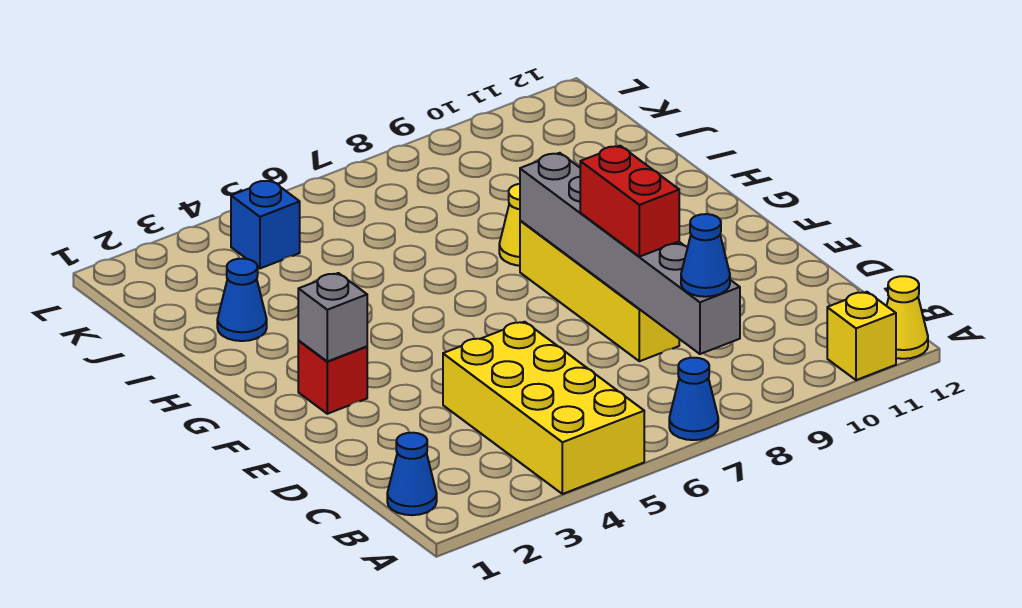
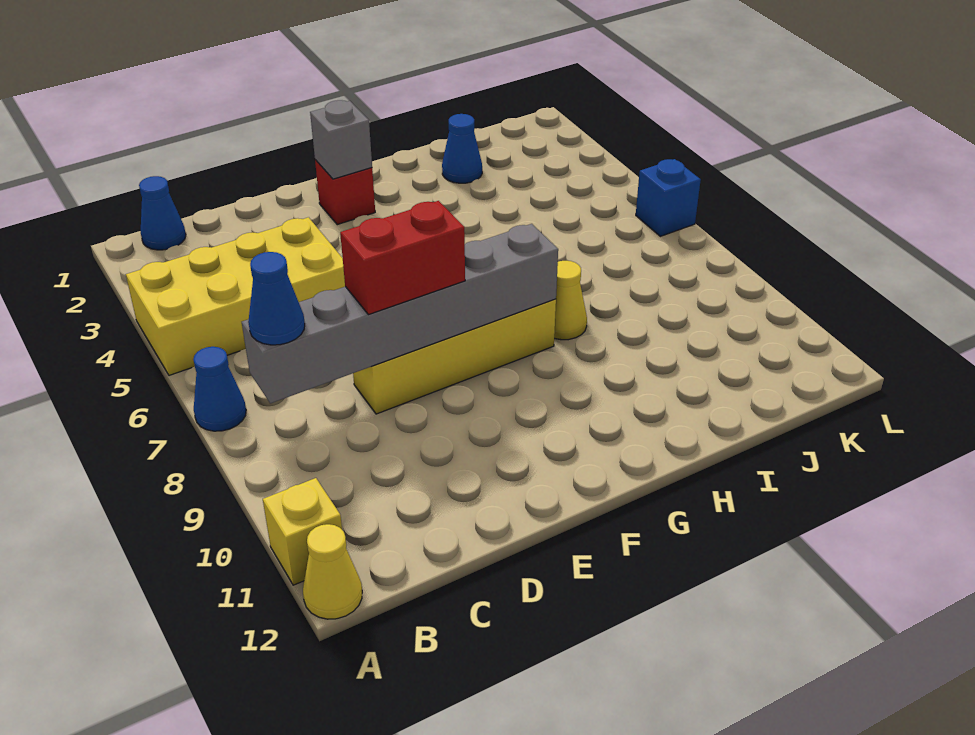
blue brick K4 level 1 -> blue brick L6 level 1

